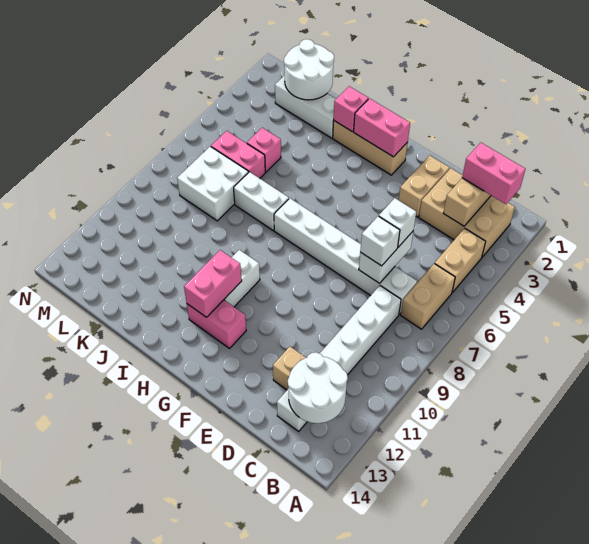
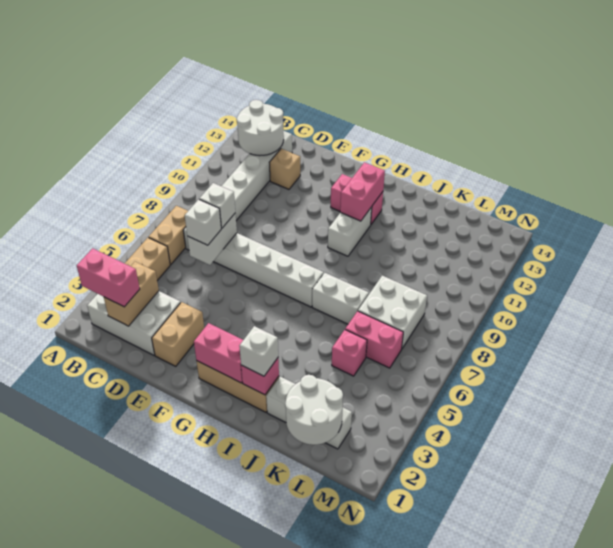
tan brick B2:D3 level 1 -> white brick B2:D3 level 1
none -> white brick I2 level 3

